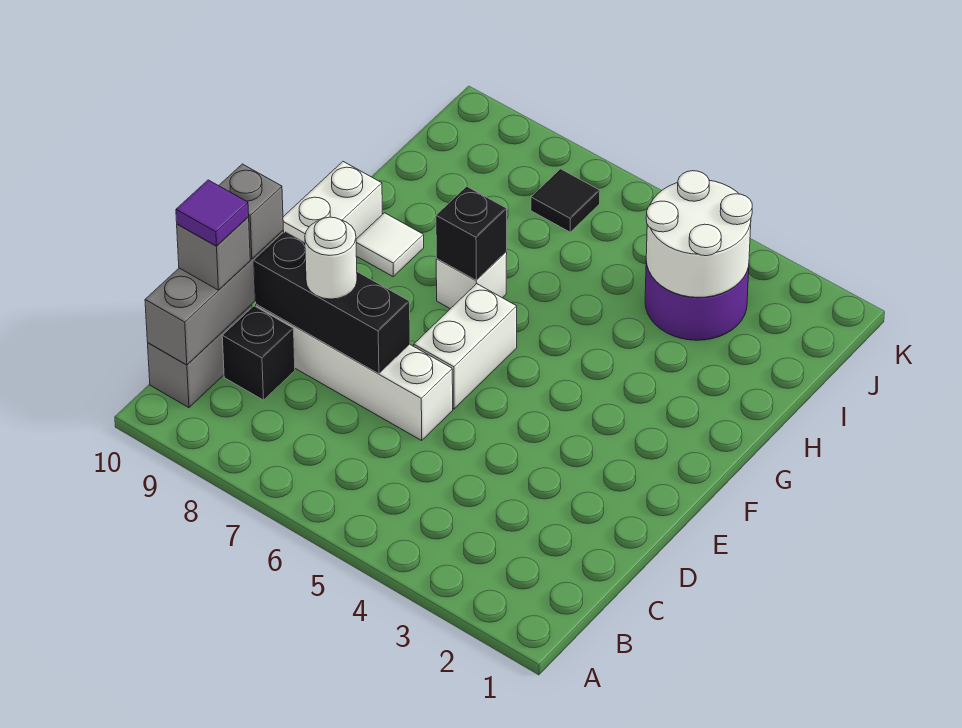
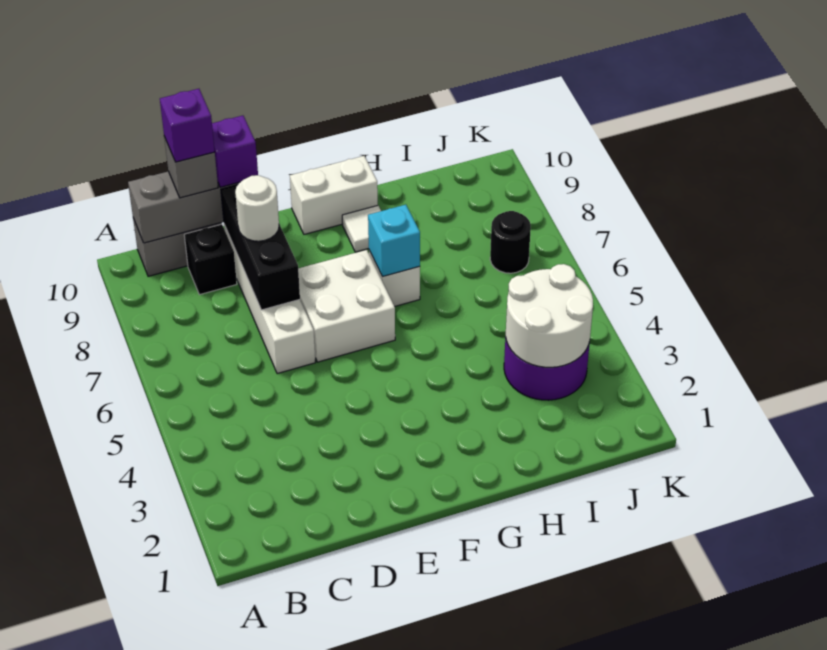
purple tile C10 level 4 -> purple brick C10 level 4
grey brick D10 level 3 -> purple brick D10 level 3
white brick E6:F6 level 1 -> white brick E6:F7 level 1
black brick G7 level 2 -> cyan brick G7 level 2
black tile J7 level 1 -> black round brick J7 level 1

